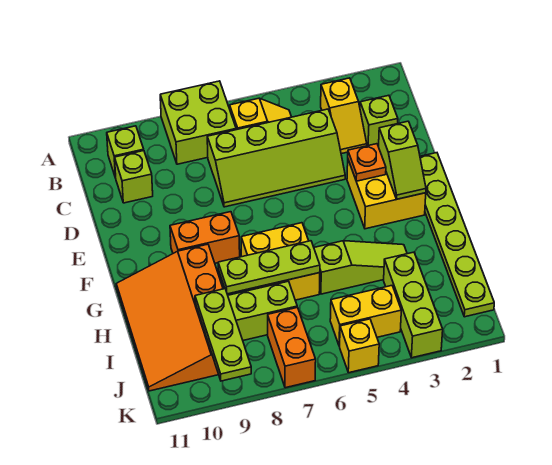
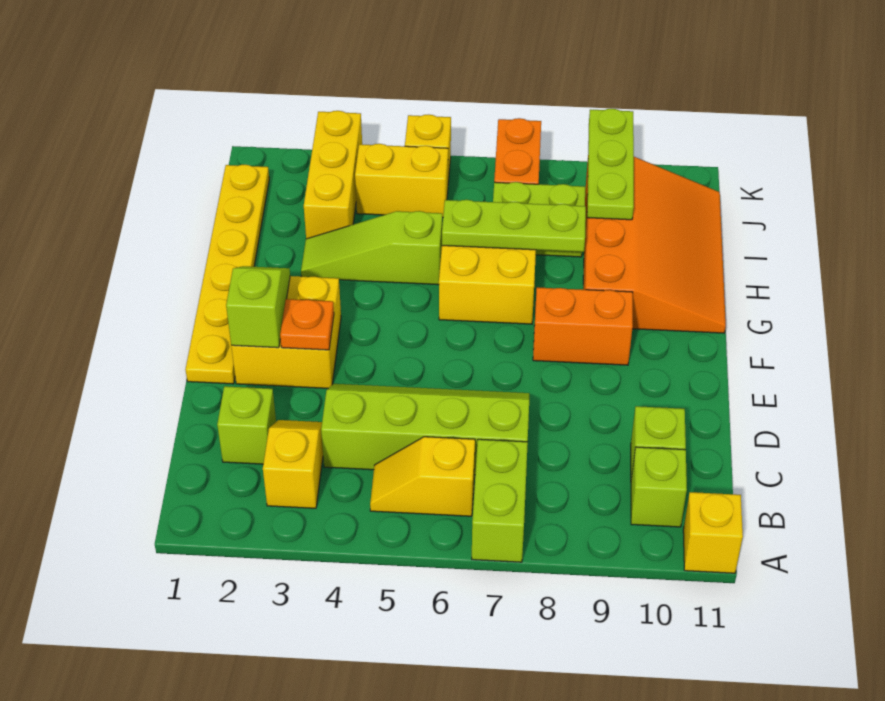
lime brick A7:B8 level 1 -> lime brick A7:B7 level 1
none -> yellow brick A11 level 1
lime plate E1:J1 level 1 -> yellow plate E1:J1 level 1
lime brick I3:K3 level 1 -> yellow brick I3:K3 level 1

